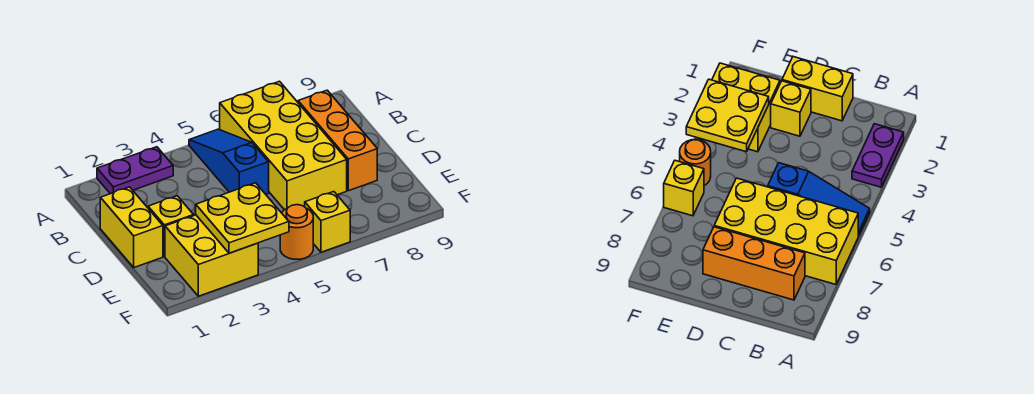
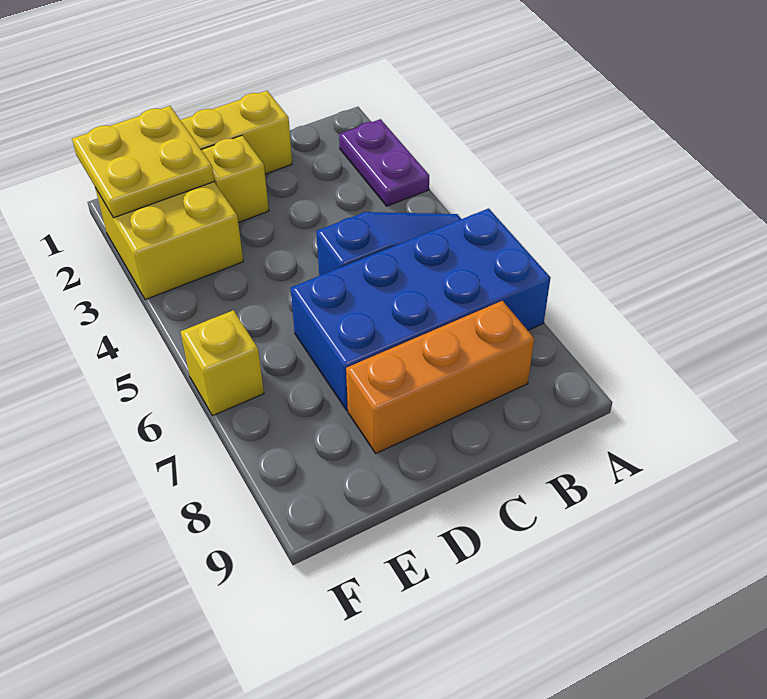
yellow brick A6:D7 level 1 -> blue brick A6:D7 level 1
yellow plate E3:F4 level 2 -> yellow plate E1:F2 level 2
orange round brick F5 level 1 -> none

